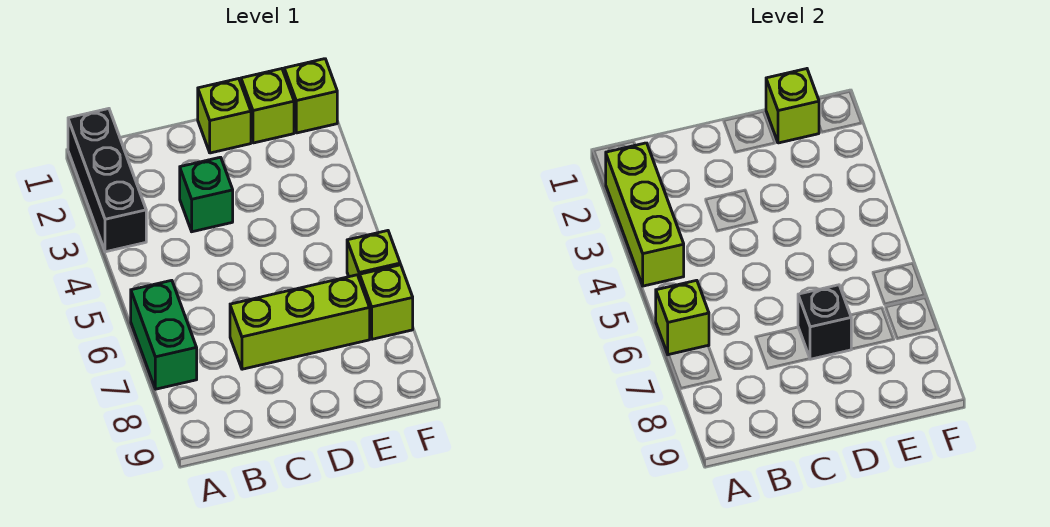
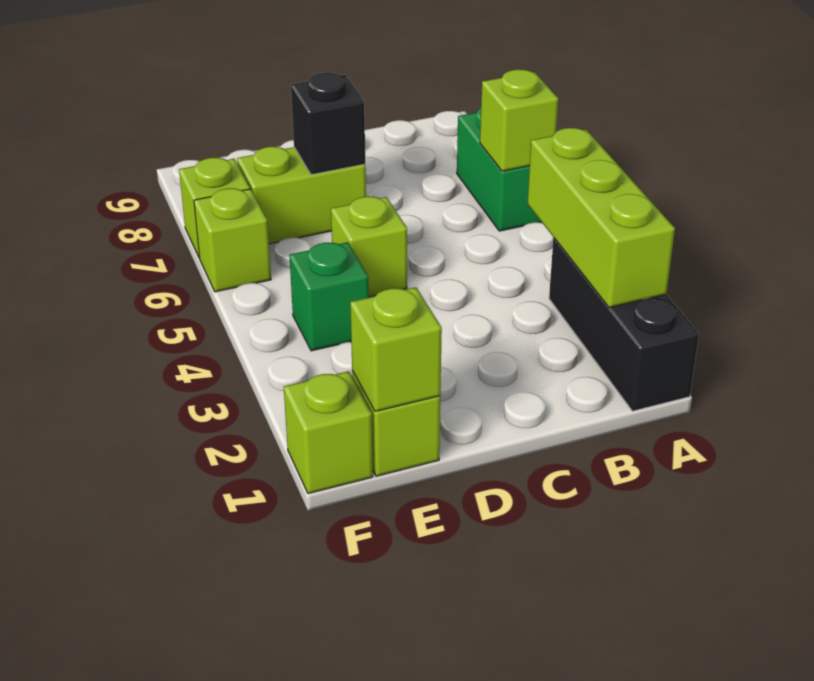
green brick C3 level 1 -> green brick E4 level 1
lime brick C7:E7 level 1 -> lime brick D7:E7 level 1
lime brick D1 level 1 -> lime brick D5 level 1

